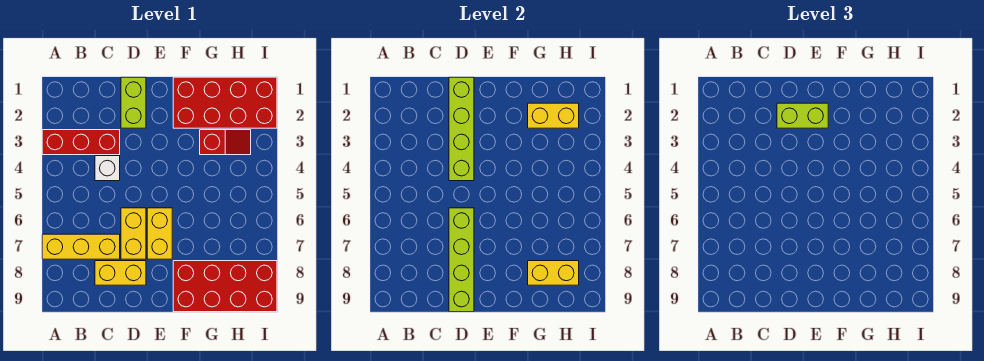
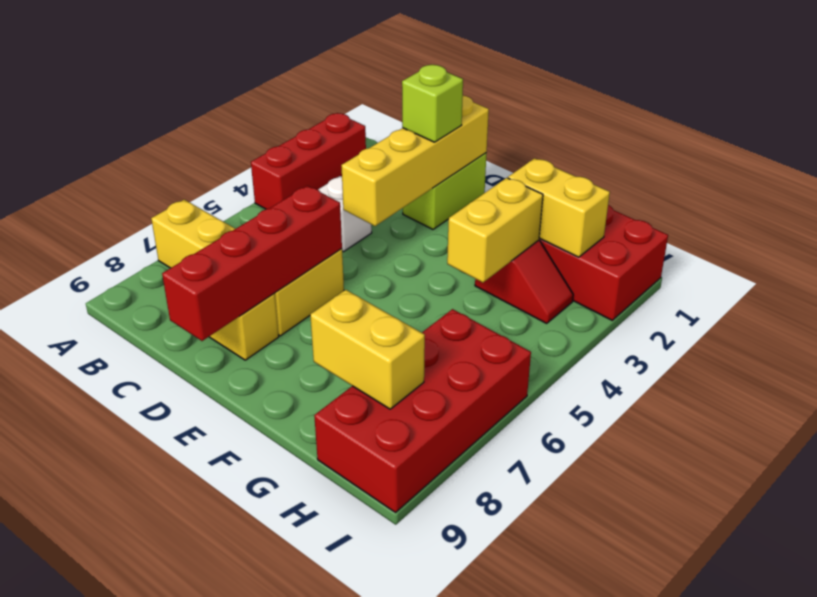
red brick A3:C3 level 1 -> red brick A2:A4 level 1
lime brick D1:D4 level 2 -> yellow brick D1:D4 level 2
lime brick D2:E2 level 3 -> lime brick D2 level 3
lime brick D6:D9 level 2 -> red brick D6:D9 level 2
yellow brick E6:E7 level 1 -> yellow brick G3:G4 level 2
red brick F8:I9 level 1 -> red brick H6:I9 level 1

